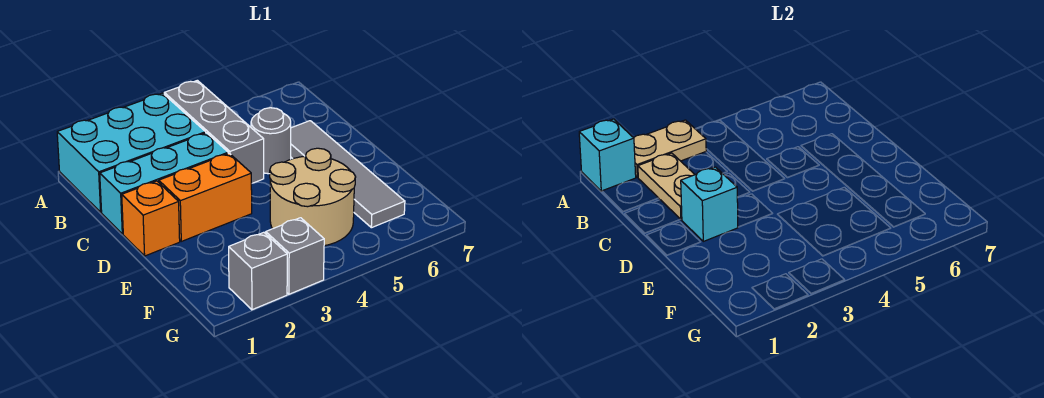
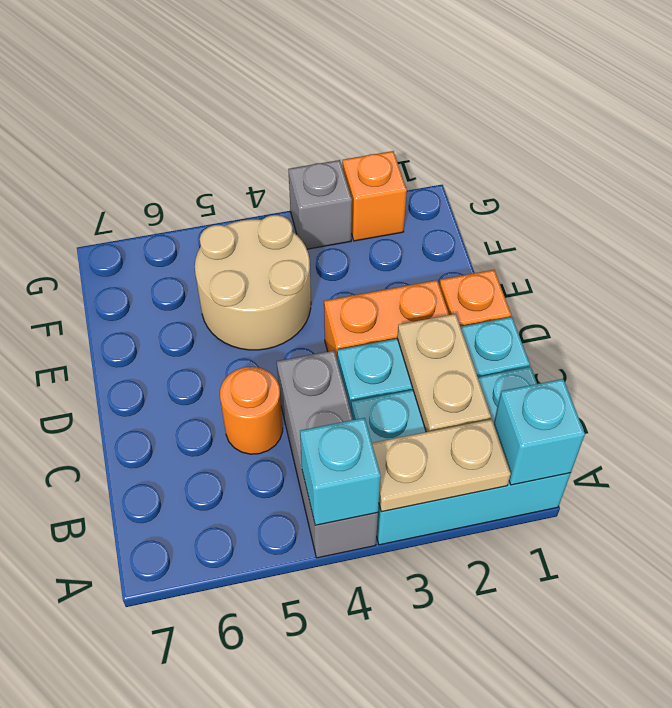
grey round brick C5 level 1 -> orange round brick C5 level 1
grey tile C6:F6 level 1 -> none
cyan brick D2 level 2 -> cyan brick A4 level 2
grey brick G2 level 1 -> orange brick G2 level 1

